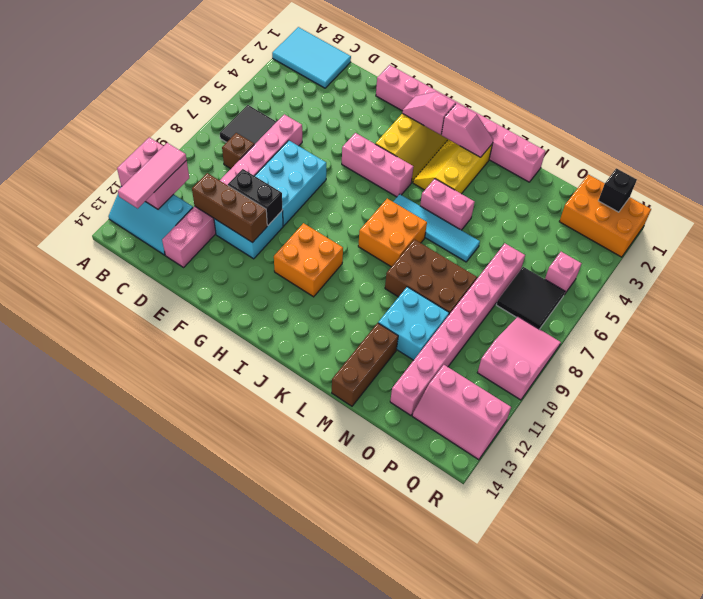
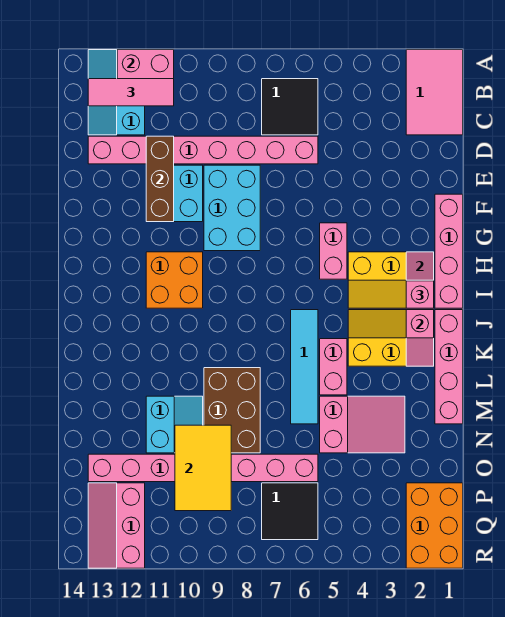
cyan tile A1:C2 level 1 -> pink tile A1:C2 level 1
brown brick C8 level 1 -> none
cyan brick E7:F9 level 1 -> cyan brick E8:G9 level 1
black brick E10:F10 level 2 -> none
pink brick G5:I5 level 1 -> pink brick G5:H5 level 1
orange brick J7:K8 level 1 -> none
cyan brick M10:N11 level 1 -> cyan slope M10:N11 level 1 top 11
brown brick M12:M14 level 1 -> none
none -> yellow tile N9:P10 level 2
black brick Q1 level 2 -> none
pink brick Q5 level 1 -> pink brick I2 level 3
pink slope Q8:R10 level 1 top 10 -> pink slope M3:N5 level 1 top 5

